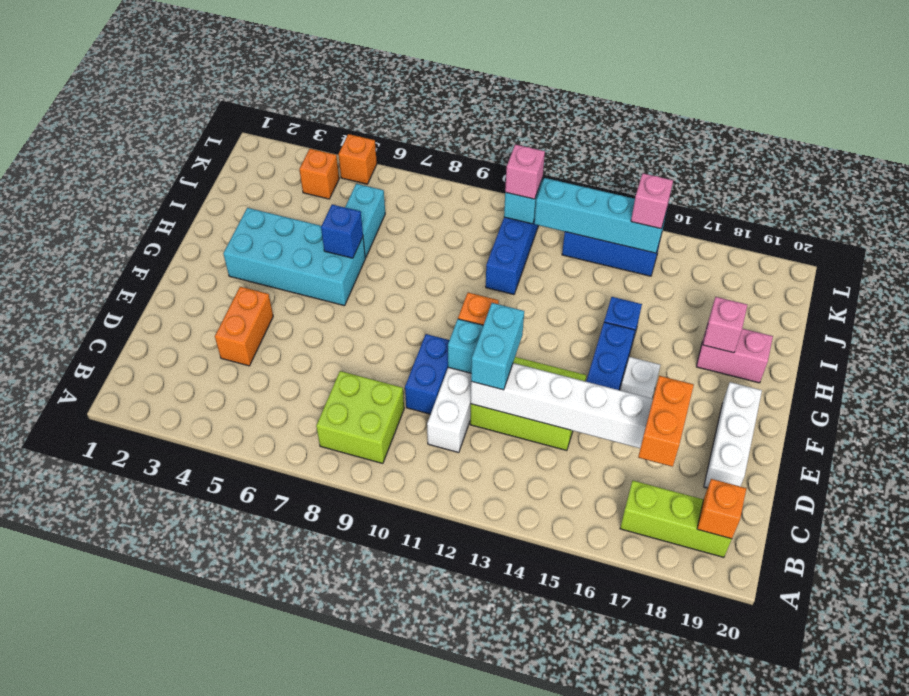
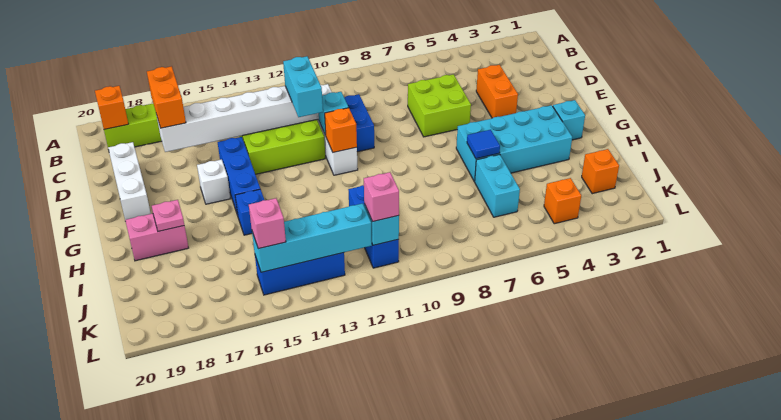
lime brick B8:C9 level 1 -> lime brick D6:E7 level 1
none -> cyan brick G2 level 1
blue brick H6 level 2 -> blue tile H6 level 2
pink brick H18 level 2 -> pink plate H18 level 2
orange brick L5 level 1 -> orange brick J2 level 1

